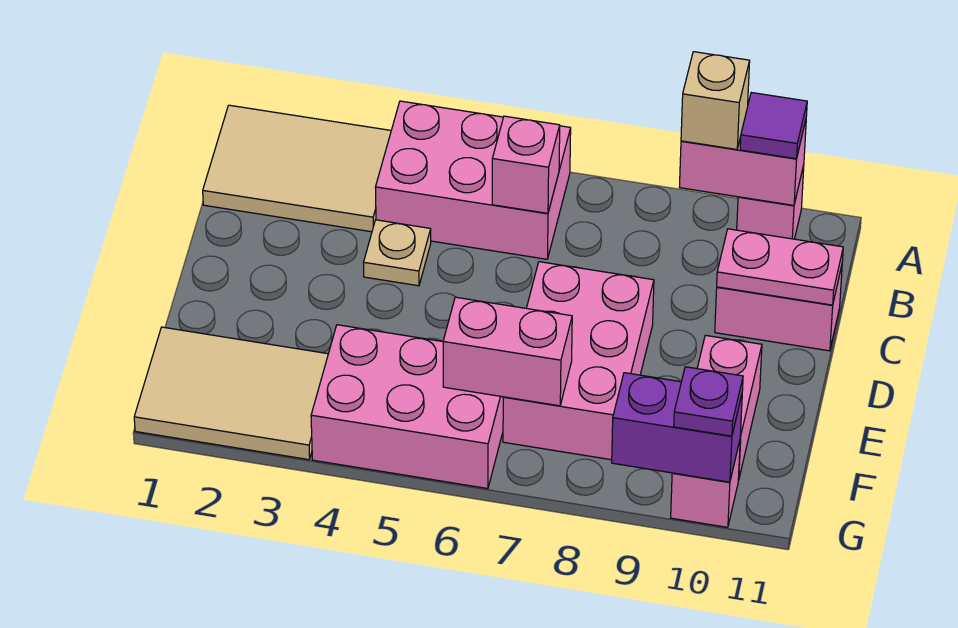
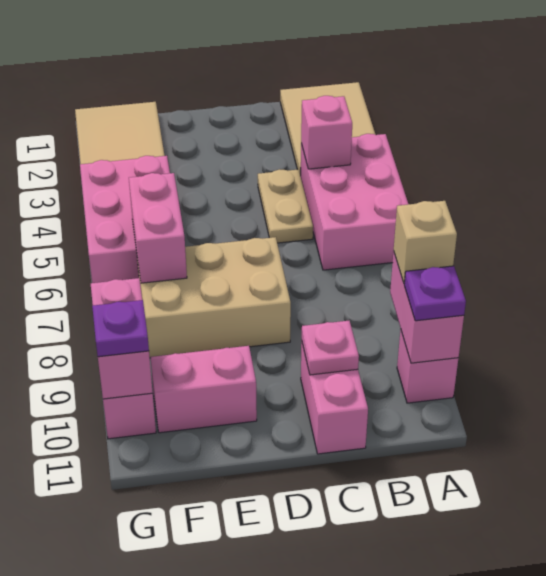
purple tile A10 level 3 -> purple plate A10 level 3
pink brick B6 level 2 -> pink brick B4 level 2
tan plate C4 level 1 -> tan plate C4:C5 level 1
pink plate C10:C11 level 2 -> pink plate C10 level 2
pink brick D7:F8 level 1 -> tan brick D7:F8 level 1
purple brick G9:G10 level 2 -> pink brick G9:G10 level 2

